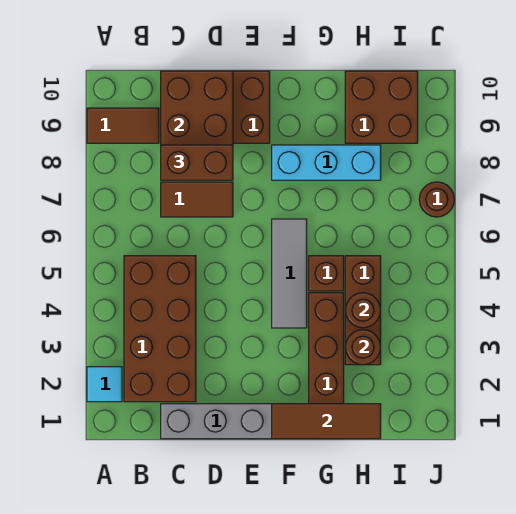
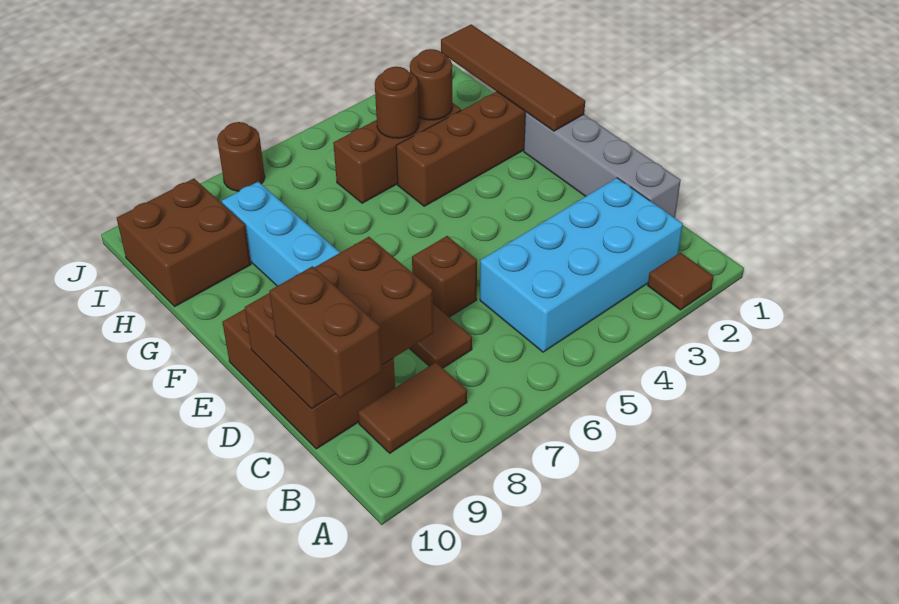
cyan tile A2 level 1 -> brown tile A2 level 1
brown tile A9:B9 level 1 -> brown tile B8:B9 level 1
brown brick B2:C5 level 1 -> cyan brick B2:C5 level 1
brown brick C8:D8 level 3 -> brown brick B10:C10 level 3
brown tile F1:H1 level 2 -> brown tile F1:I1 level 2
grey tile F4:F6 level 1 -> none
brown brick G5 level 1 -> brown brick D6 level 1

